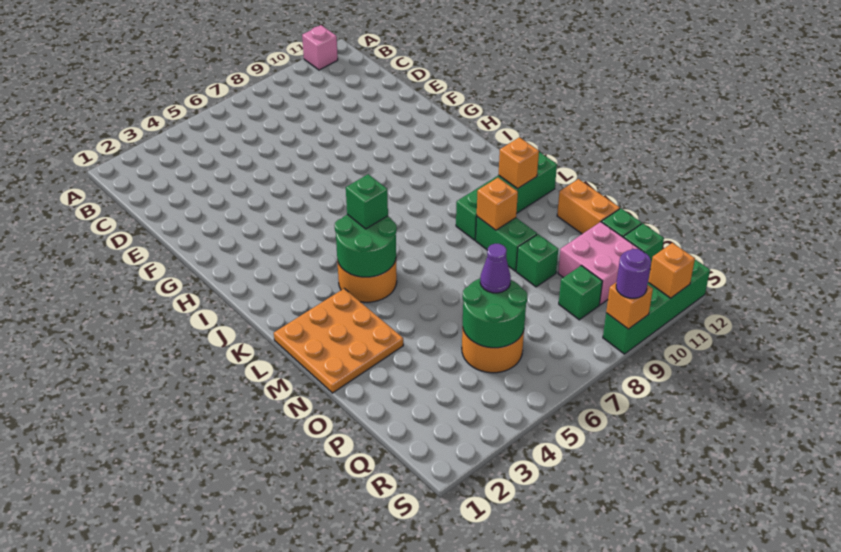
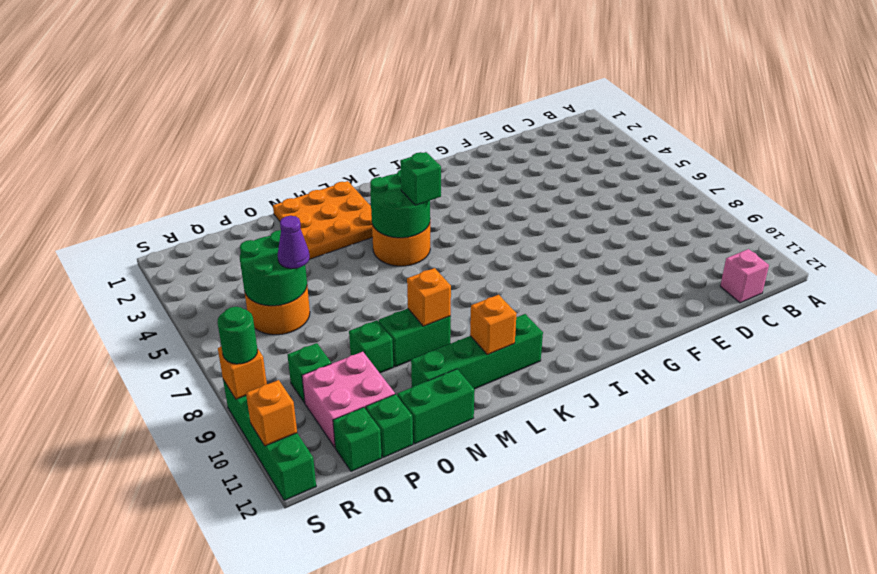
pink brick A11 level 1 -> pink brick C12 level 1
green brick L9:L12 level 1 -> green brick K11:N11 level 1
orange brick N12:O12 level 1 -> green brick N12:O12 level 1
purple round brick S9 level 3 -> green round brick S9 level 3

